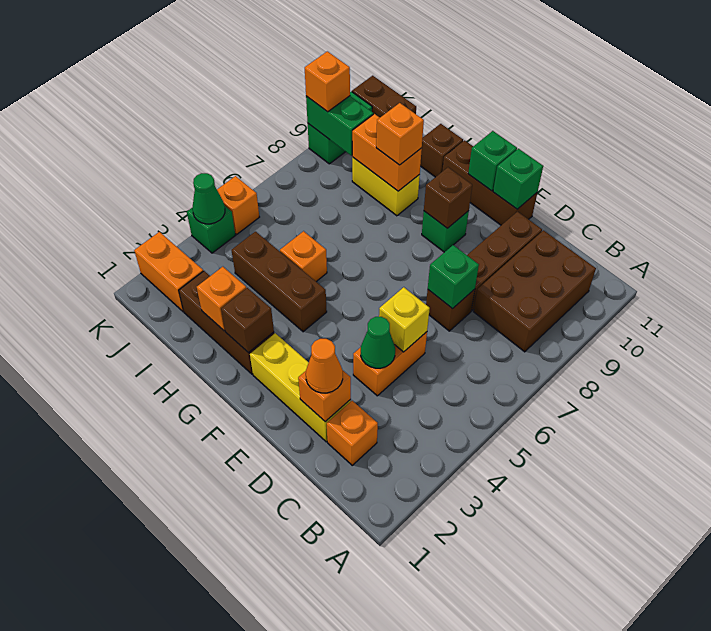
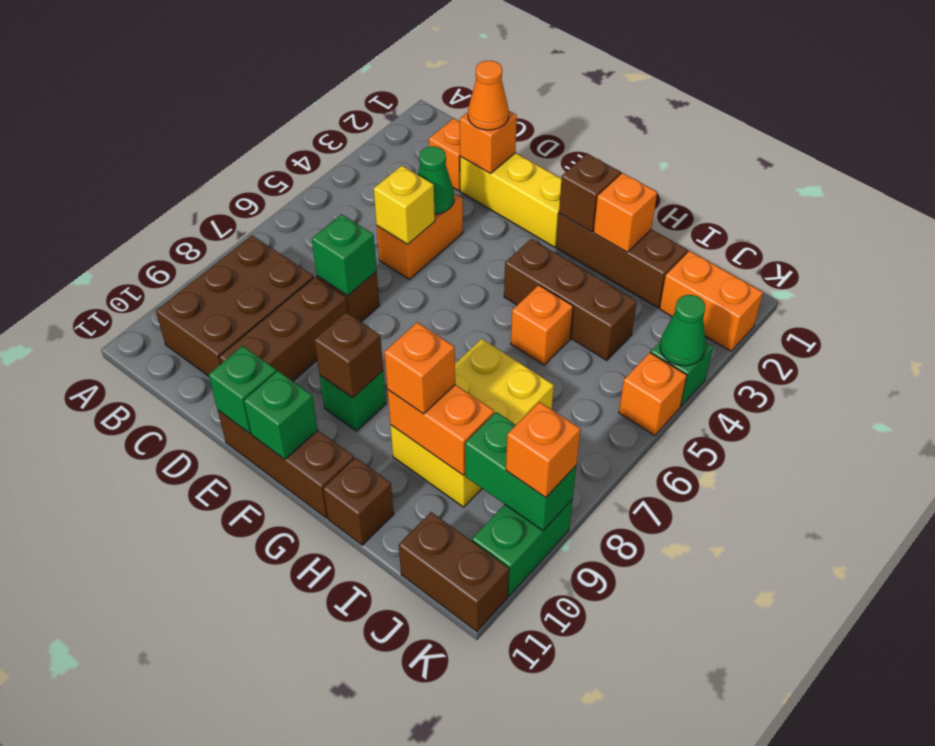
yellow brick H9:I9 level 1 -> yellow brick H7:I9 level 1

